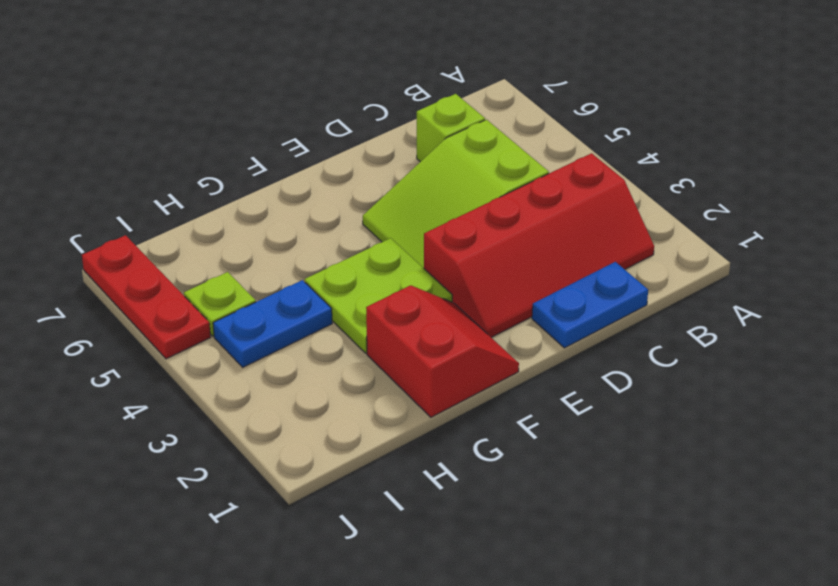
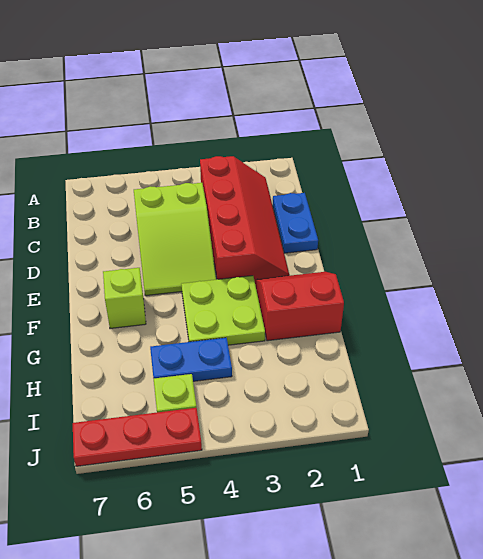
lime brick C6 level 1 -> lime brick F6 level 1
blue plate H4:I4 level 1 -> blue plate H4:H5 level 1

